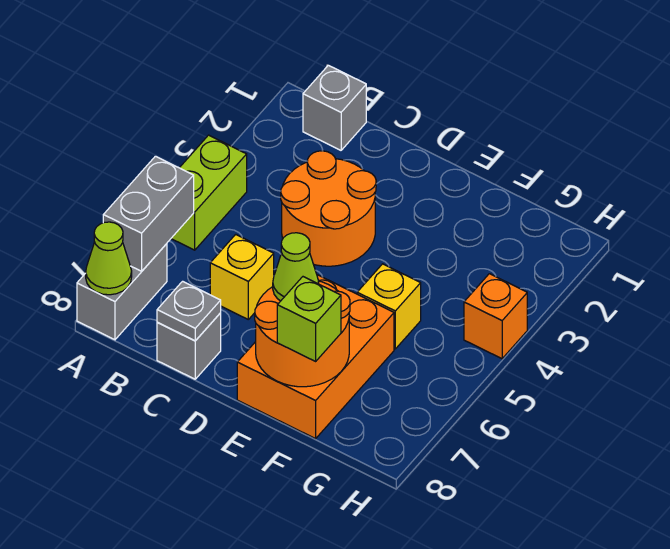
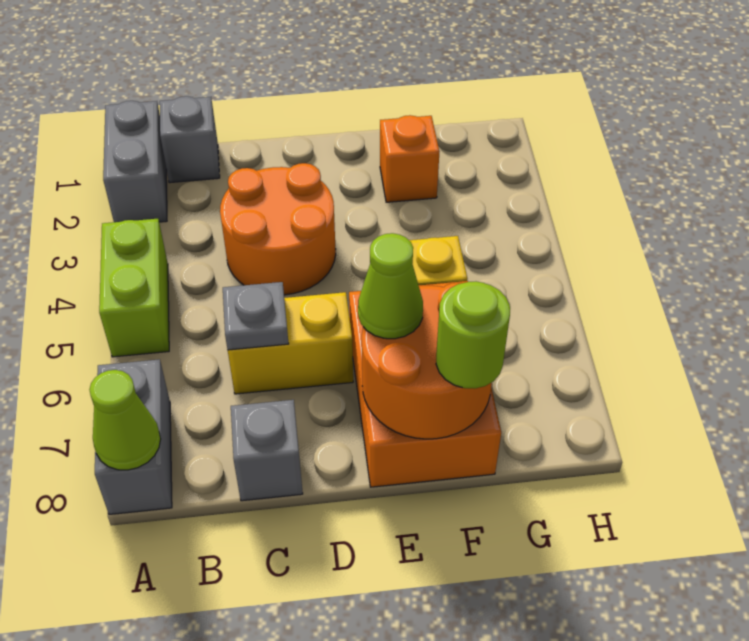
grey brick A6:A7 level 2 -> grey brick A1:A2 level 1
yellow brick C6 level 1 -> yellow brick C6:D6 level 1
grey plate C8 level 2 -> grey plate C6 level 2
lime brick F8 level 3 -> lime round brick F8 level 3
orange brick H4 level 1 -> orange brick F2 level 1

